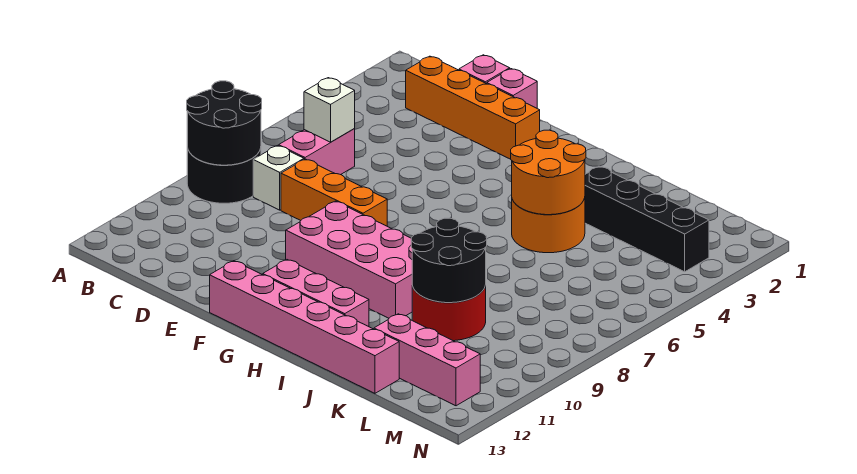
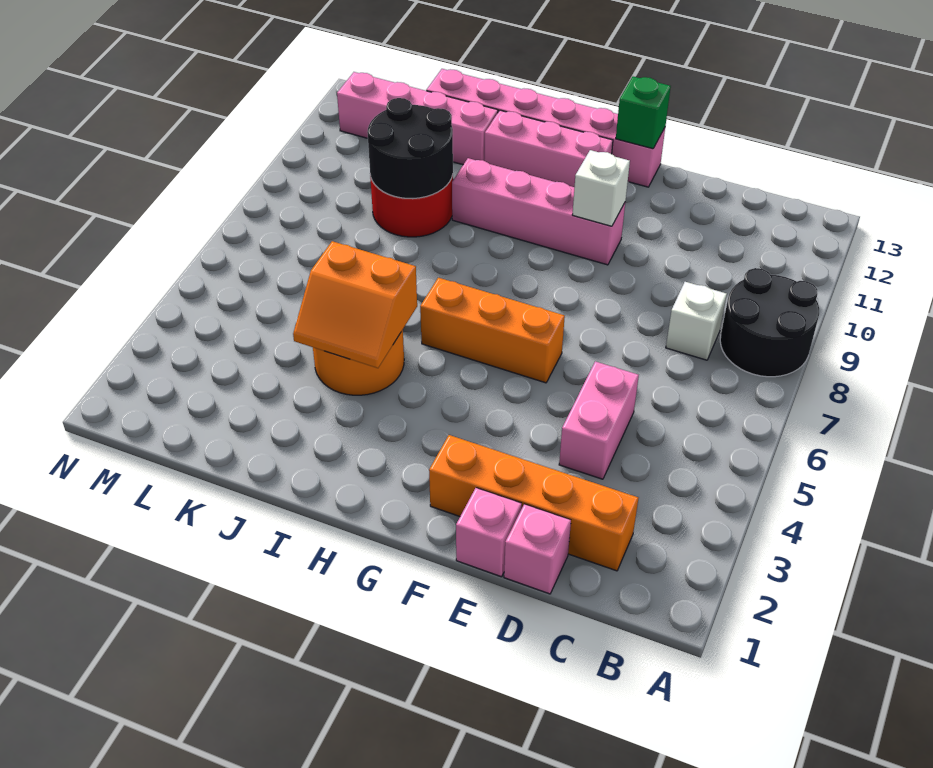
black round brick A8:B9 level 2 -> none
pink brick C6:C7 level 1 -> pink brick D4:D5 level 1
white brick C6 level 2 -> white brick F10 level 2
orange brick D8:F8 level 1 -> orange brick F6:H6 level 1
pink brick F9:I10 level 1 -> pink brick F10:I10 level 1
none -> green brick F13 level 2
orange round brick I4:J5 level 2 -> orange slope I4:J5 level 2 top 5
black brick J3:M3 level 1 -> none
pink brick K12:M12 level 1 -> pink brick J12:M12 level 1

